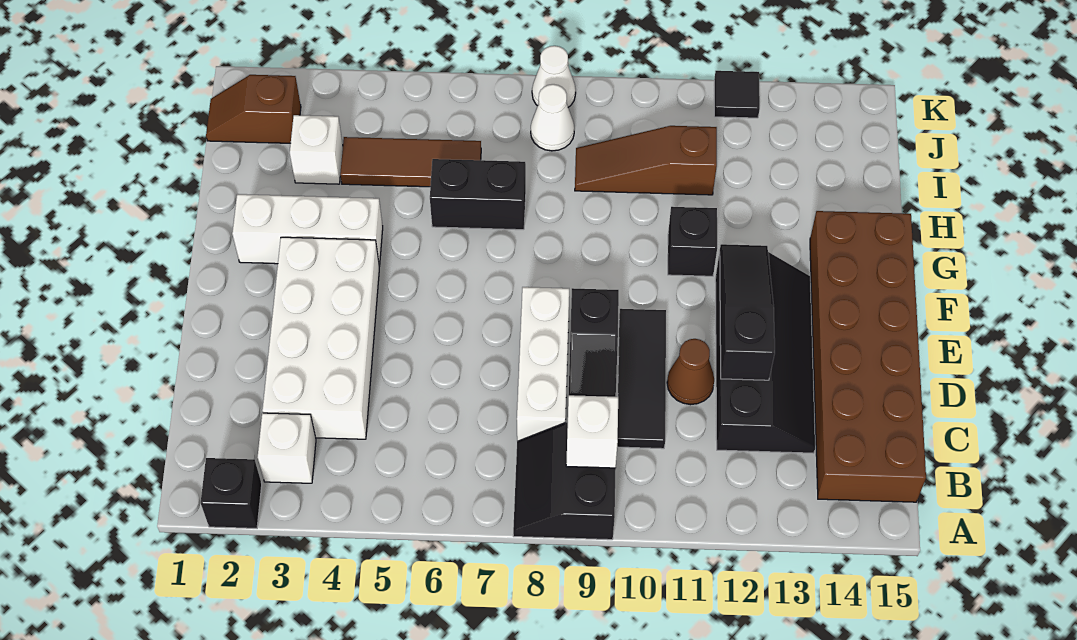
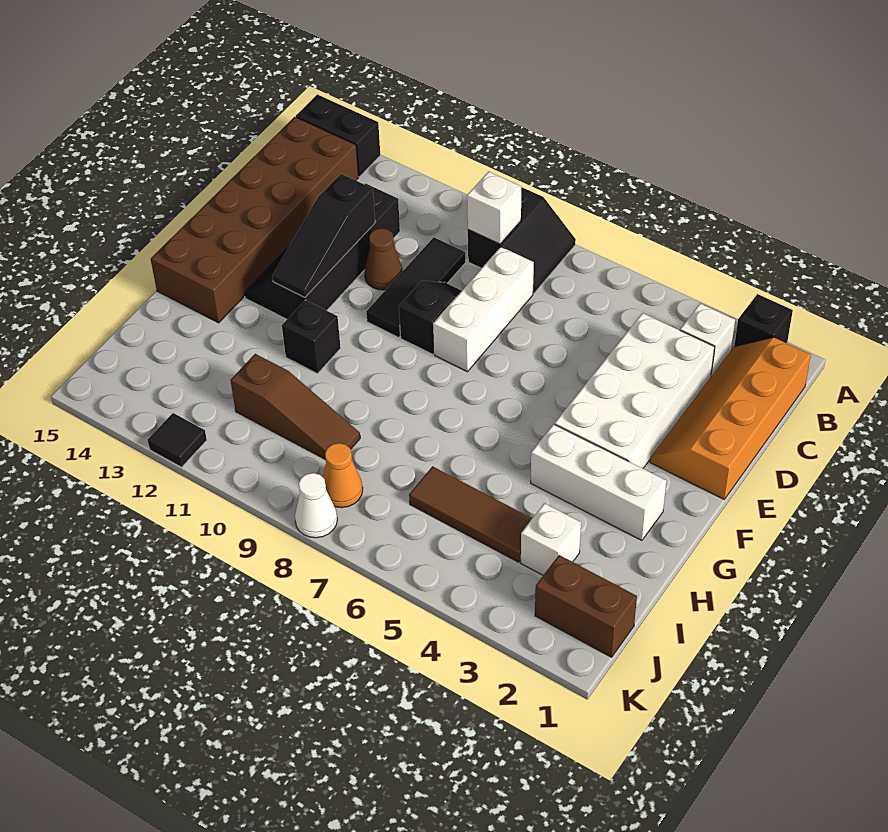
none -> orange slope B1:E2 level 1 top 1
black brick H6:H7 level 1 -> black brick A14:A15 level 1
brown slope J1:J2 level 1 top 2 -> brown brick J1:J2 level 1
white cone J8 level 1 -> orange cone J8 level 1

